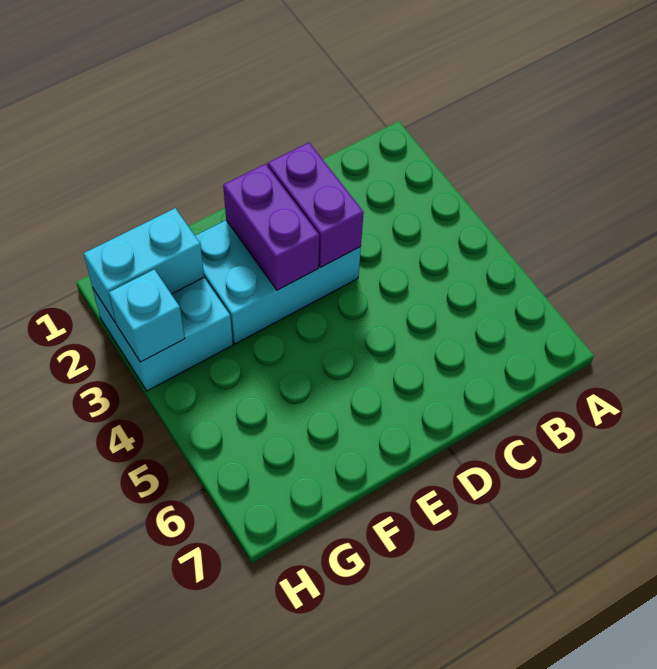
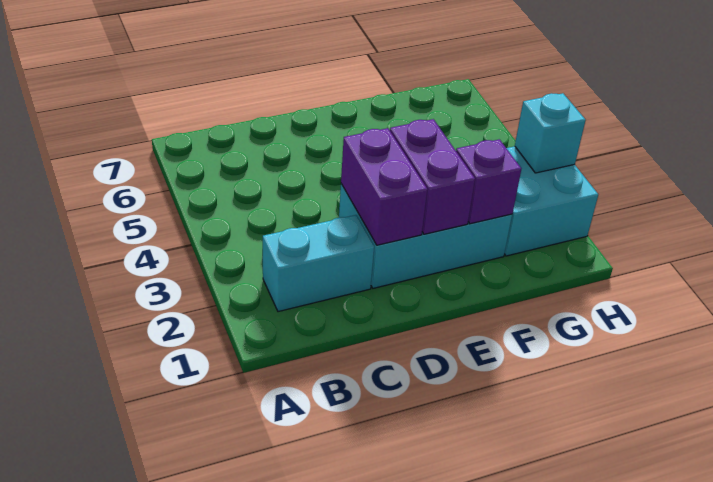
none -> purple brick F2 level 2
cyan brick G2:H2 level 2 -> cyan brick B2:C2 level 1

